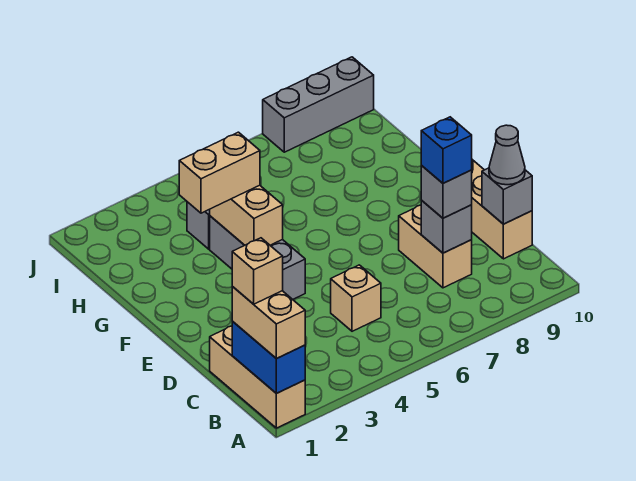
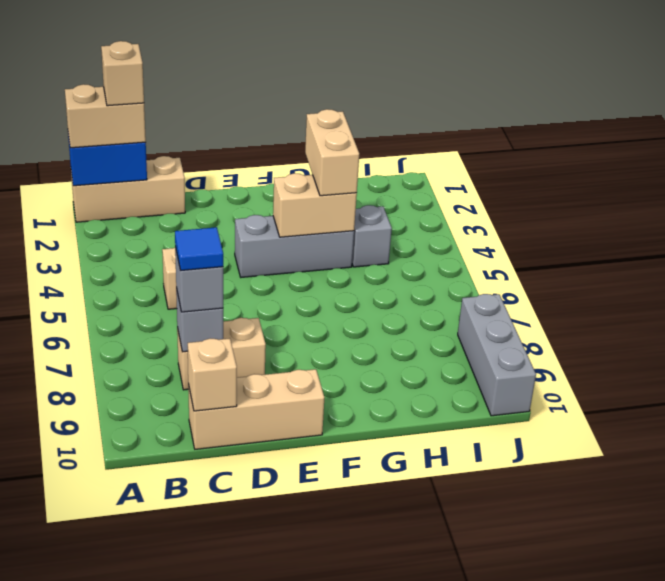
blue brick C8 level 4 -> blue tile C8 level 4
grey brick C10 level 2 -> tan brick C10 level 2
grey cone C10 level 3 -> none

